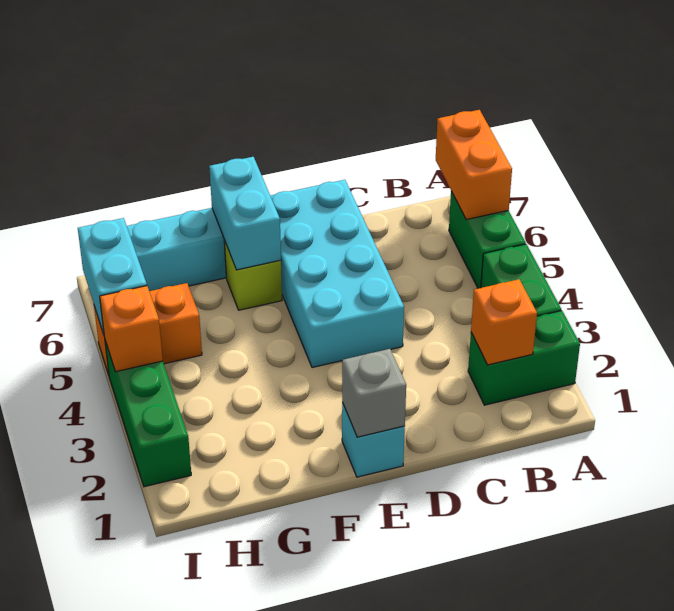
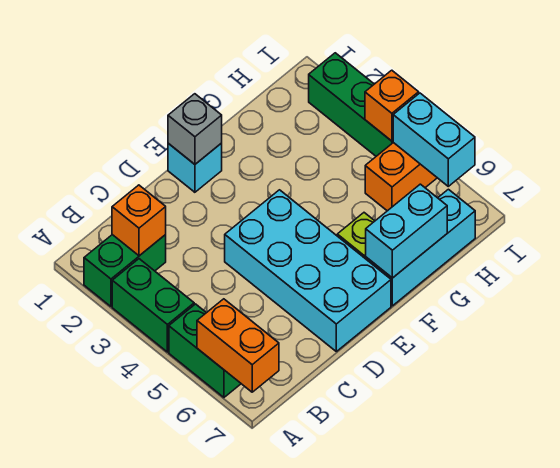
cyan brick F6:F7 level 2 -> cyan brick F7:G7 level 2

